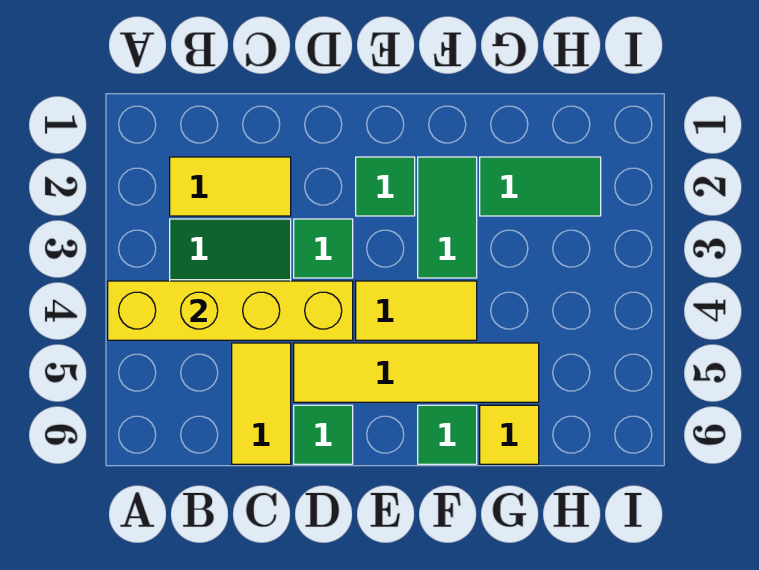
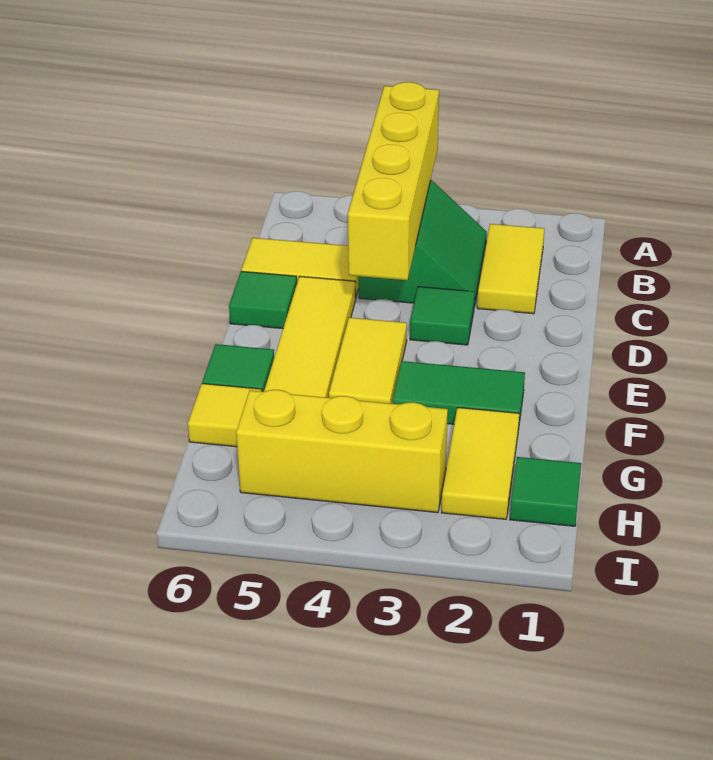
green tile E2 level 1 -> green tile H1 level 1
green tile G2:H2 level 1 -> yellow tile G2:H2 level 1
none -> yellow brick H3:H5 level 1

